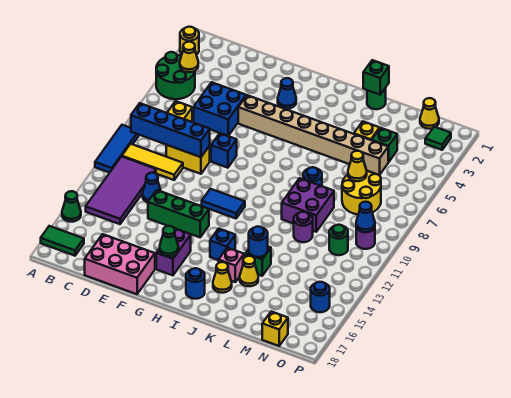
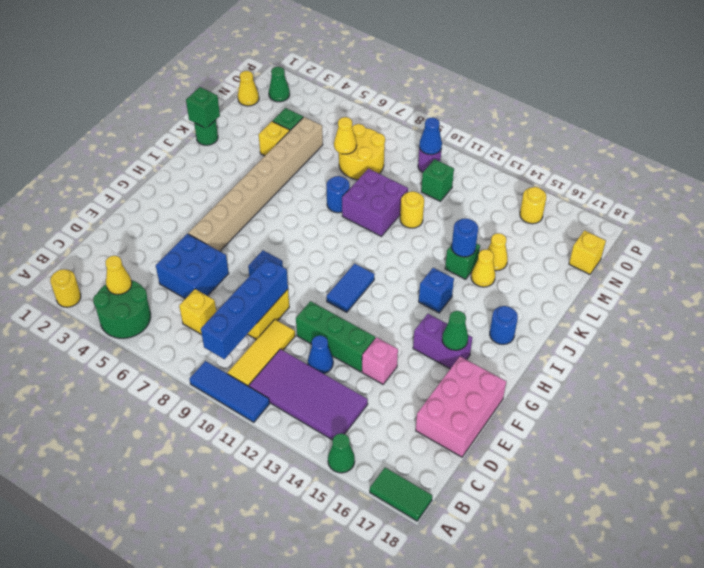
green tile A17:B17 level 1 -> green tile A17:A18 level 1
green brick E13:G13 level 1 -> green brick E11:E13 level 1
blue cone G3 level 1 -> none
pink brick J15 level 1 -> pink brick E14 level 1
yellow cone J16 level 1 -> yellow cone L15 level 1
purple round brick L11 level 1 -> yellow round brick L11 level 1
green round brick N11 level 1 -> green brick N11 level 1
green tile O2 level 1 -> green cone O2 level 1
blue round brick O15 level 1 -> yellow round brick O15 level 1

